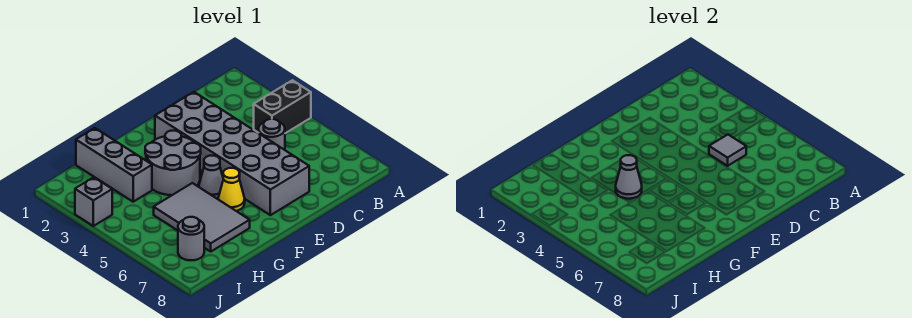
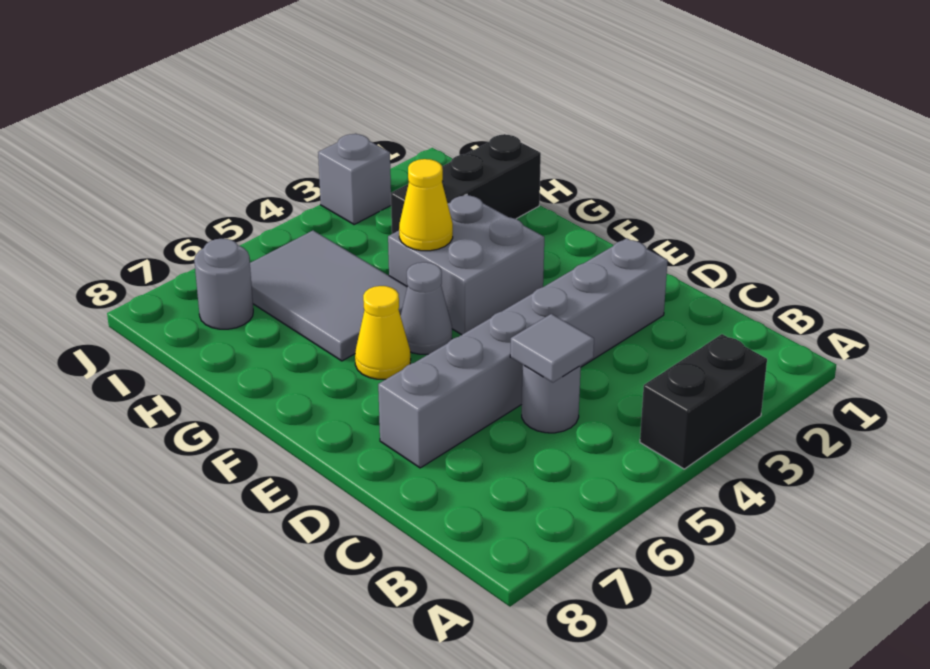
black brick A4:B4 level 1 -> black brick A3:A4 level 1
grey brick D2:E7 level 1 -> grey brick D2:D7 level 1
grey round brick F3:G4 level 1 -> grey brick F3:G4 level 1
grey cone G4 level 2 -> yellow cone G4 level 2
grey tile G5:H7 level 1 -> grey tile G5:I6 level 1
grey brick H1:H3 level 1 -> black brick H1:H3 level 1

